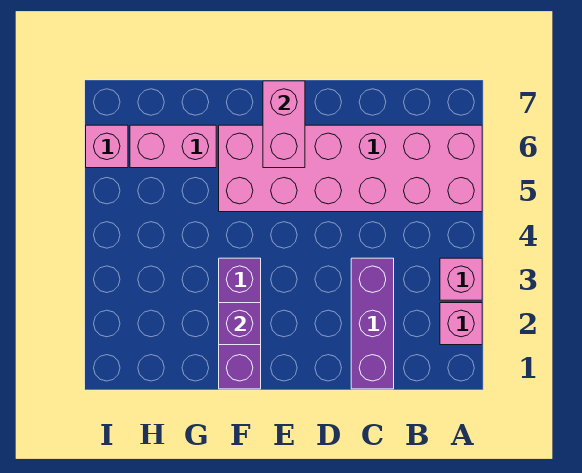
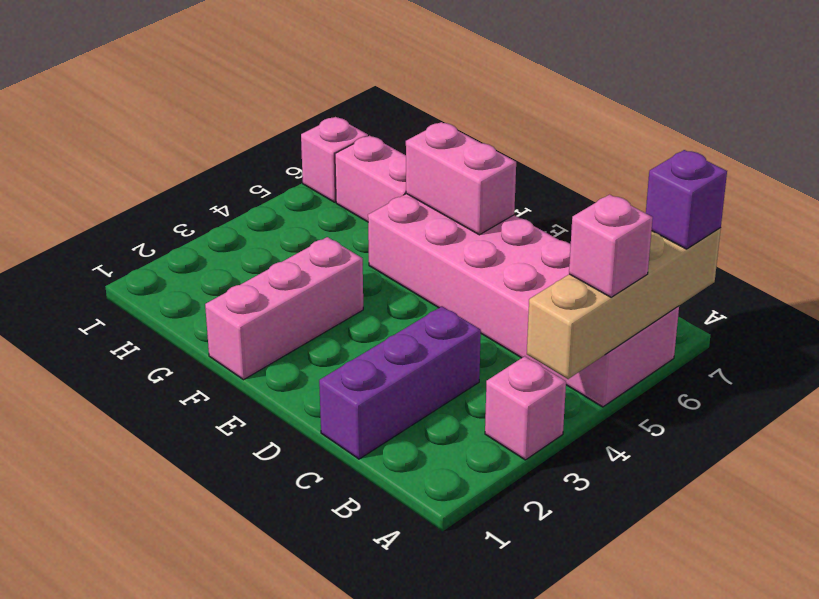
pink brick A2 level 1 -> pink brick A5 level 3
none -> tan brick A4:A7 level 2
pink brick E6:E7 level 2 -> pink brick E6:F6 level 2
purple brick F1:F3 level 1 -> pink brick F1:F3 level 1
purple brick F2 level 2 -> purple brick A7 level 3

